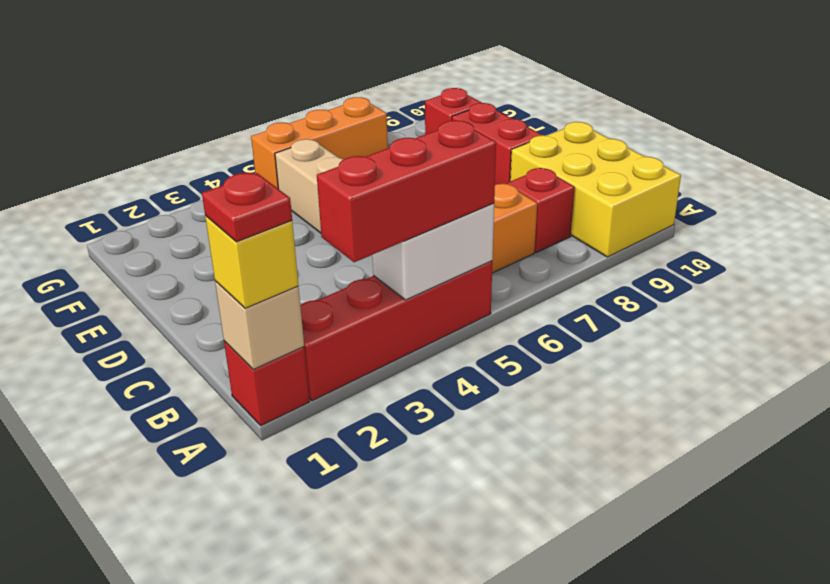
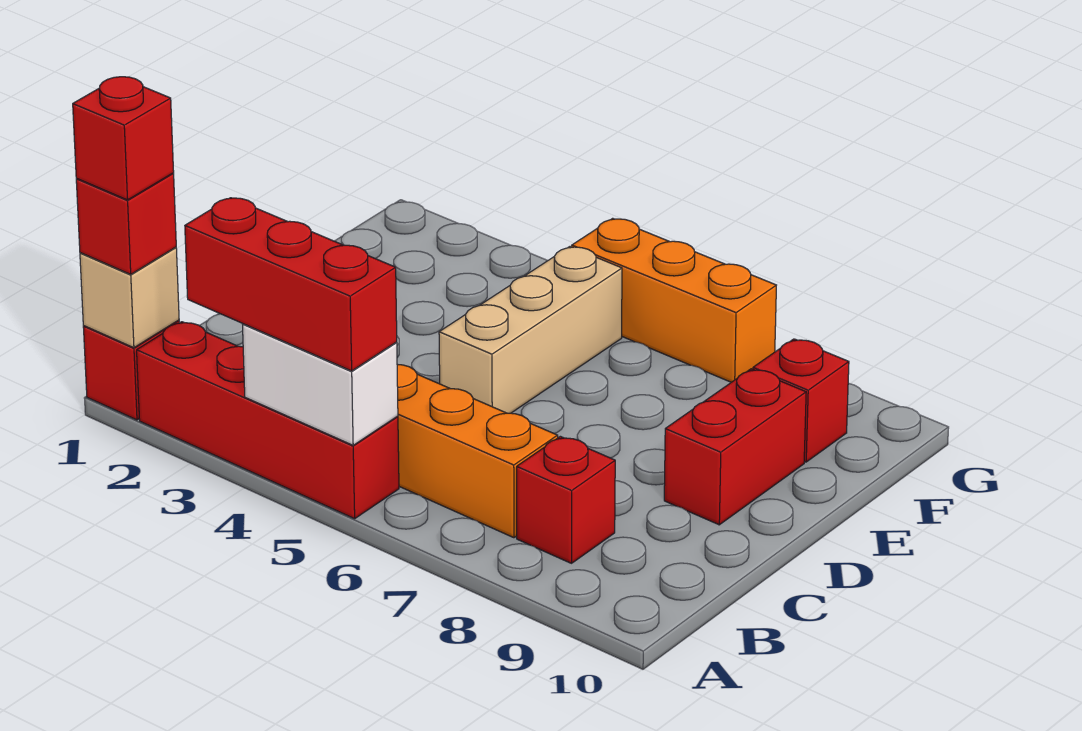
yellow brick A1 level 3 -> red brick A1 level 3
red plate A1 level 4 -> red brick A1 level 4
yellow brick A9:C10 level 1 -> none

